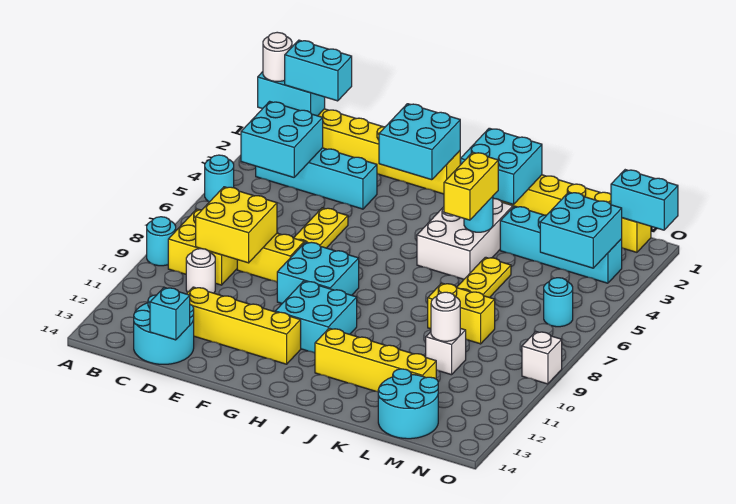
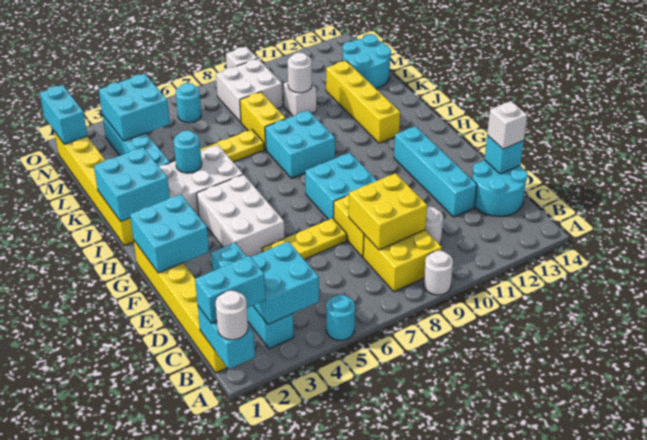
cyan round brick A9 level 1 -> white round brick A9 level 1
cyan brick B1:C1 level 3 -> cyan brick B1:B2 level 3
yellow brick D12:G12 level 1 -> cyan brick D12:G12 level 1
none -> white brick D14 level 3
none -> white brick F4:H5 level 1
cyan brick G10:H11 level 1 -> cyan brick I8:J9 level 1
yellow brick J4:J5 level 3 -> none
none -> white brick M8:N9 level 1

